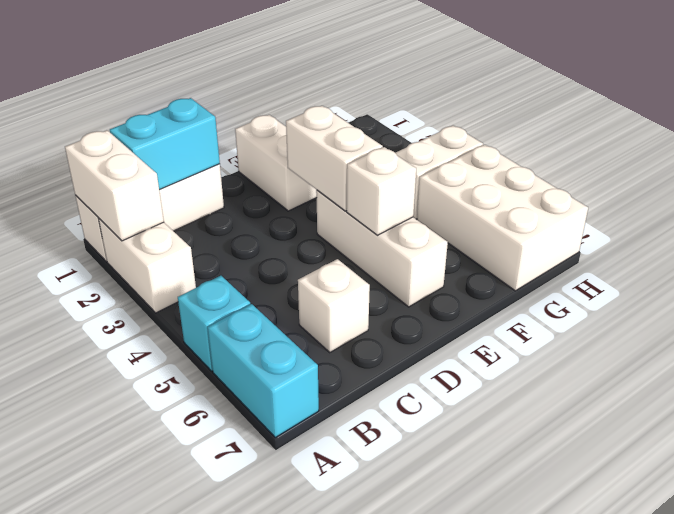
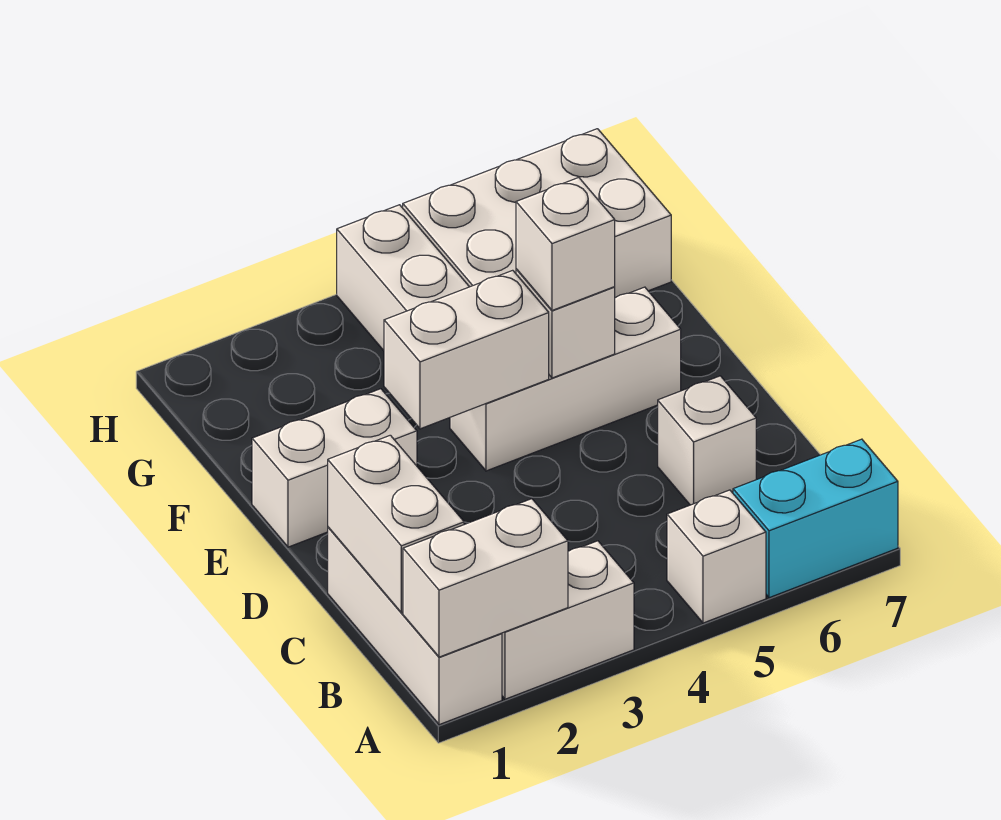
cyan brick A5 level 1 -> white brick A5 level 1
cyan brick B1:C1 level 2 -> white brick B1:C1 level 2
none -> white brick E5 level 3

